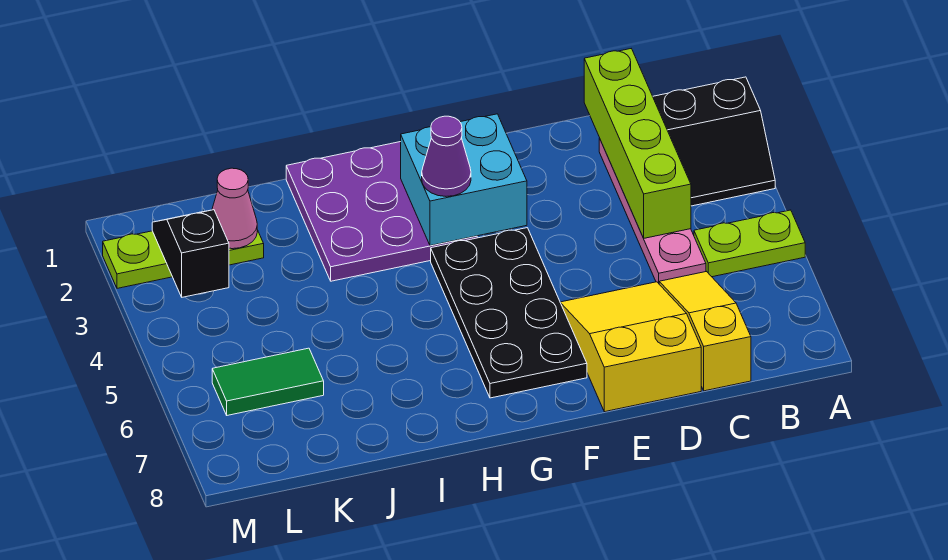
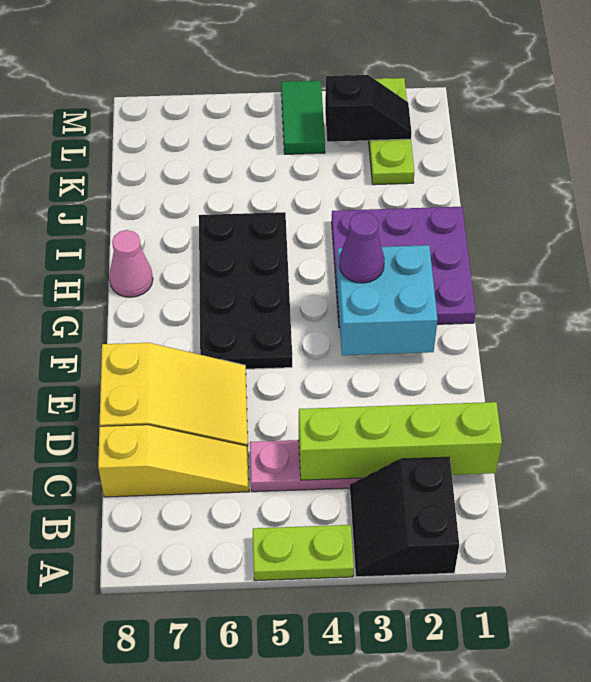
lime plate A5:B5 level 1 -> lime plate A4:A5 level 1
black plate F4:G7 level 1 -> black plate F5:I6 level 1
pink cone K2 level 2 -> pink cone H8 level 1
green tile K6:L6 level 1 -> green tile L4:M4 level 1

